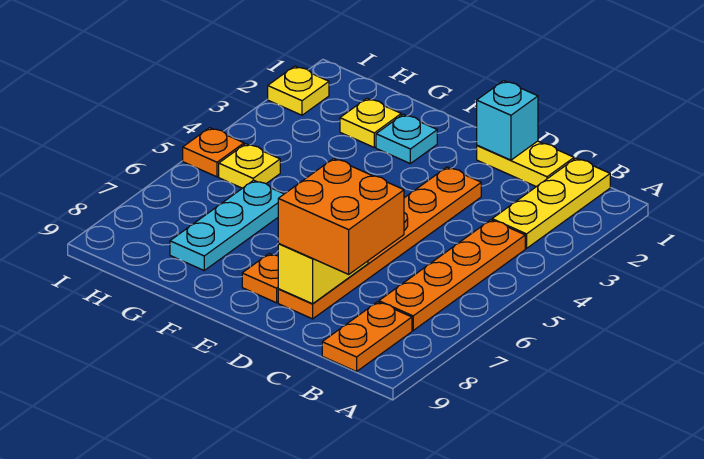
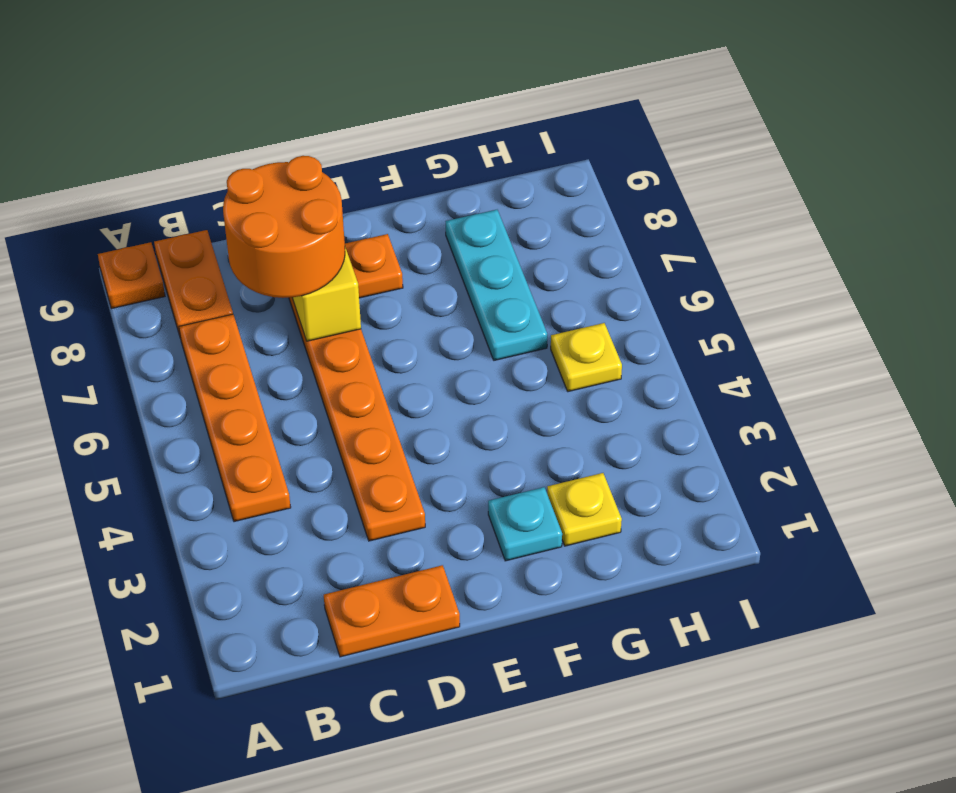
yellow plate B1:B3 level 1 -> none
yellow plate C1:D1 level 1 -> orange plate C1:D1 level 1
orange brick C7:D8 level 3 -> orange round brick C7:D8 level 3
cyan brick D1 level 2 -> none
yellow plate I2 level 1 -> none
orange plate I5 level 1 -> orange plate A9 level 1

